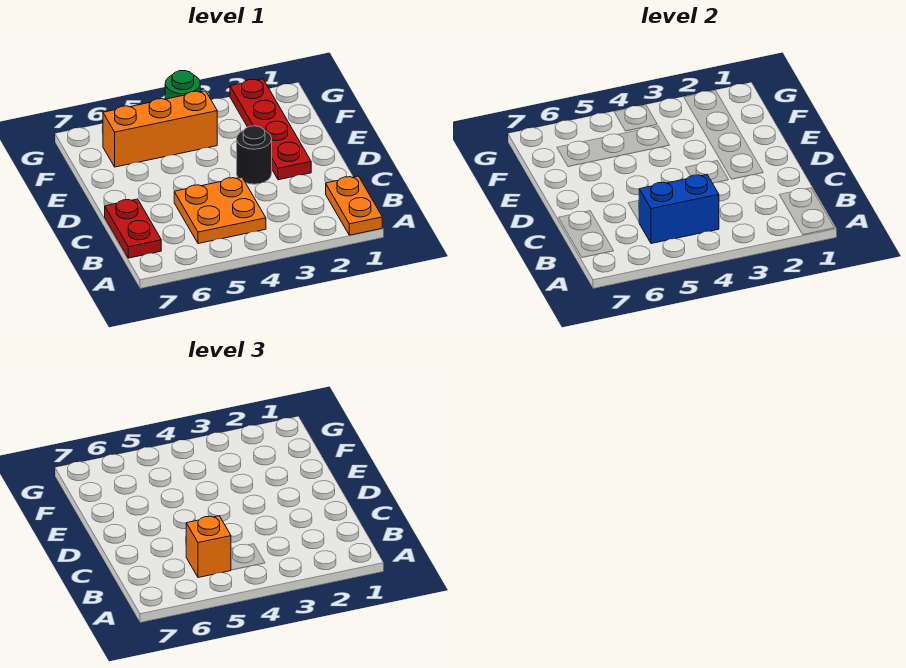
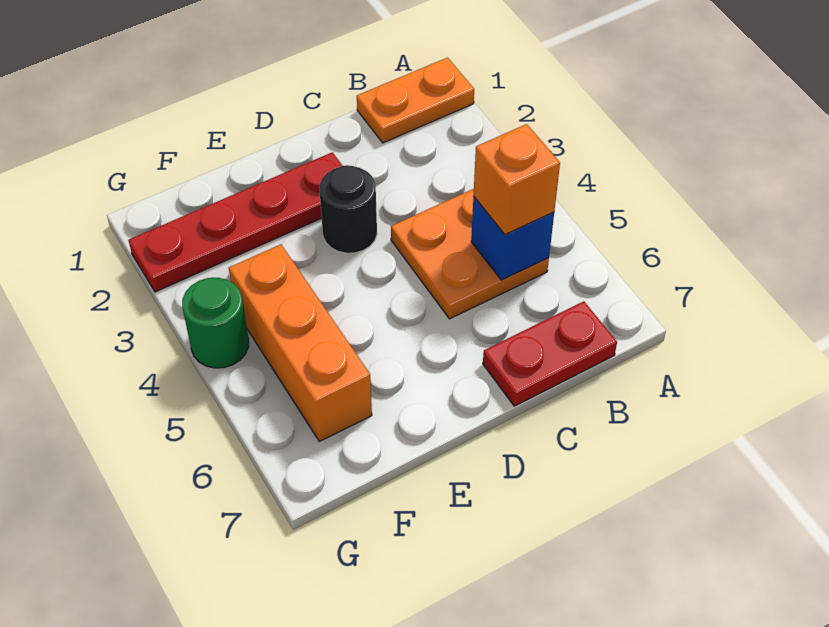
blue brick B4:B5 level 2 -> blue brick B5 level 2

